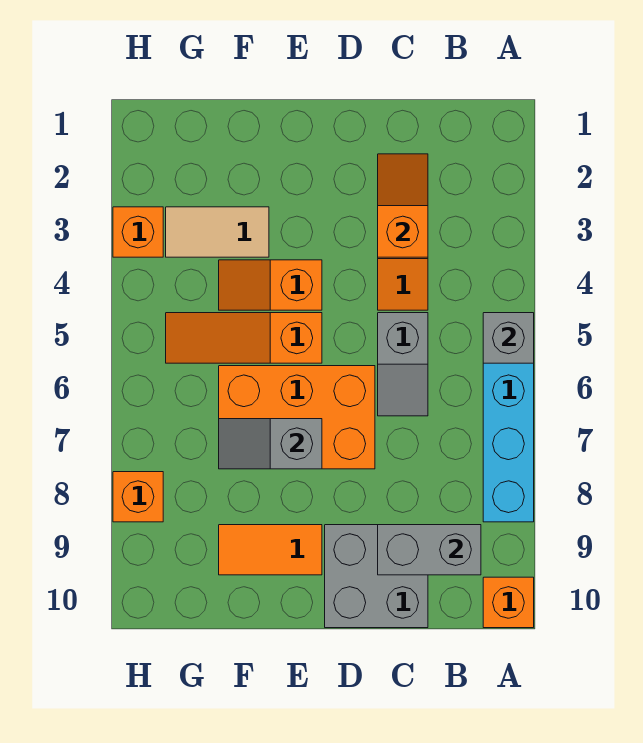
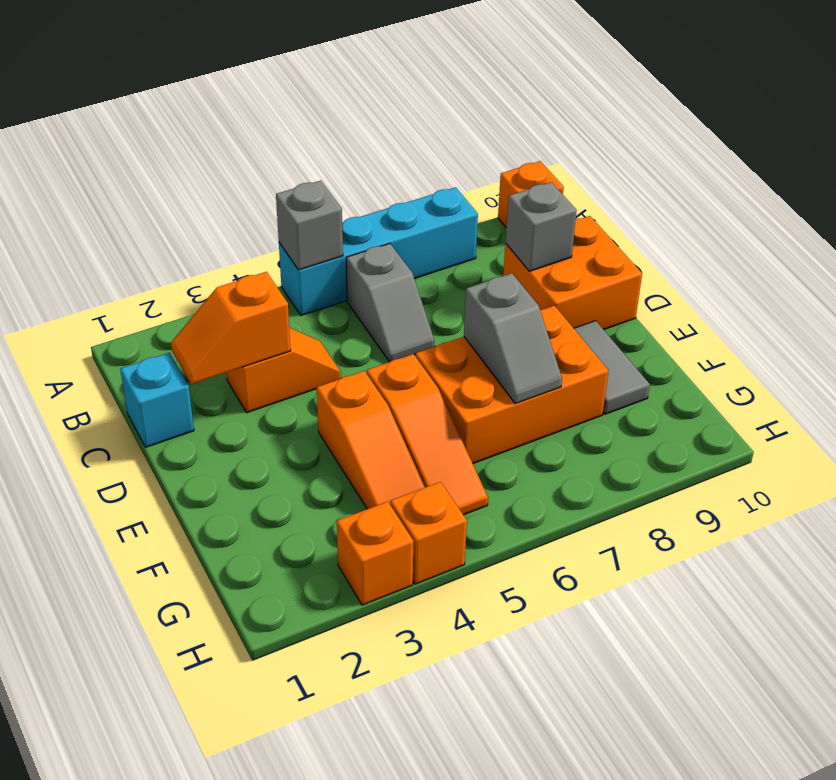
grey brick B9:C9 level 2 -> grey brick C9 level 2
none -> cyan brick C1 level 1
grey slope C5:C6 level 1 top 5 -> grey slope B6:C6 level 1 top B
grey brick C9:D10 level 1 -> orange brick C9:D10 level 1
orange brick D6:F7 level 1 -> orange brick E6:F8 level 1
orange slope E4:F4 level 1 top E -> orange slope E4:G4 level 1 top E
orange tile E9:F9 level 1 -> grey tile E9:F9 level 1
tan tile F3:G3 level 1 -> none
orange brick H8 level 1 -> orange brick H4 level 1

